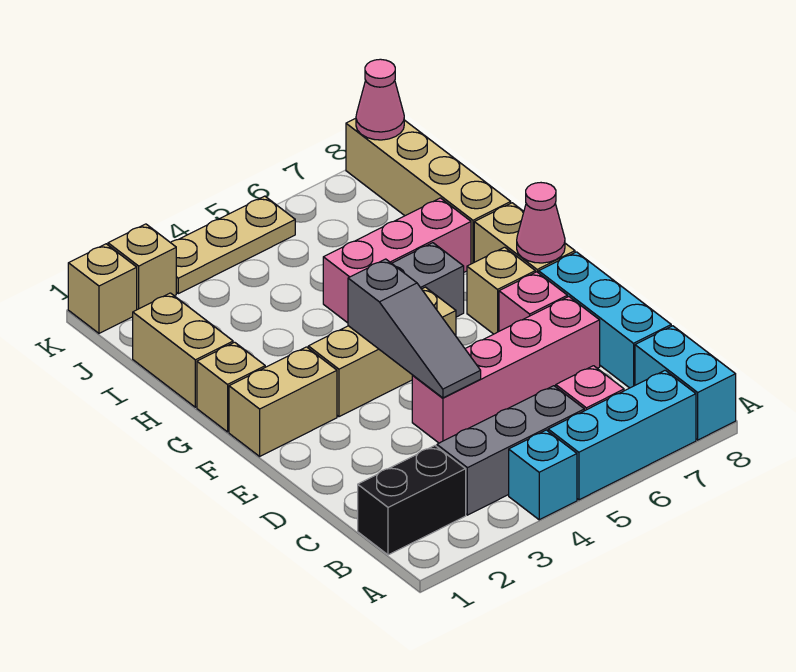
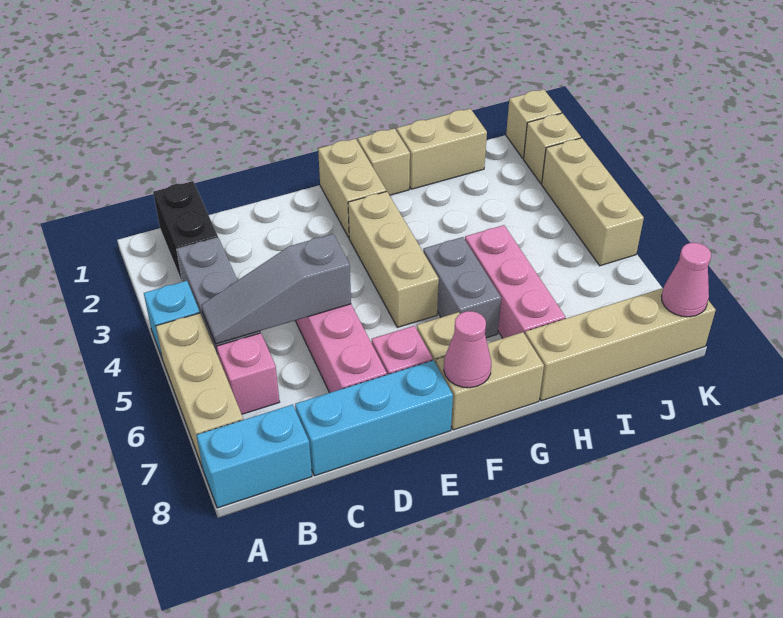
cyan brick A5:A7 level 1 -> tan brick A5:A7 level 1
grey slope D4:F4 level 2 top F -> grey slope B5:D5 level 2 top D
tan plate K3:K5 level 1 -> tan brick K3:K5 level 1

